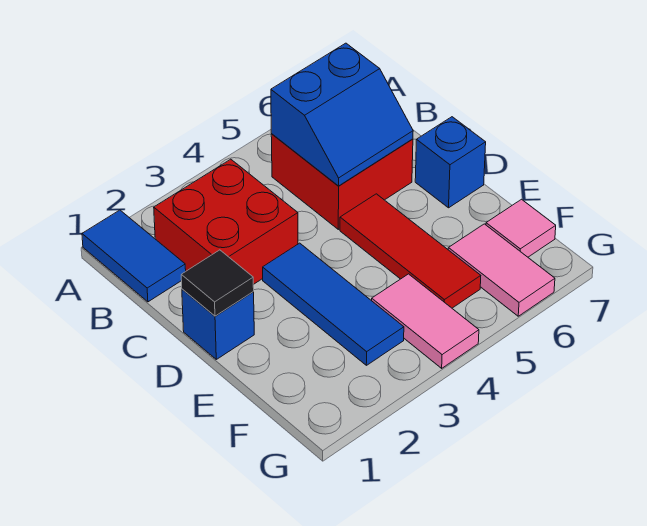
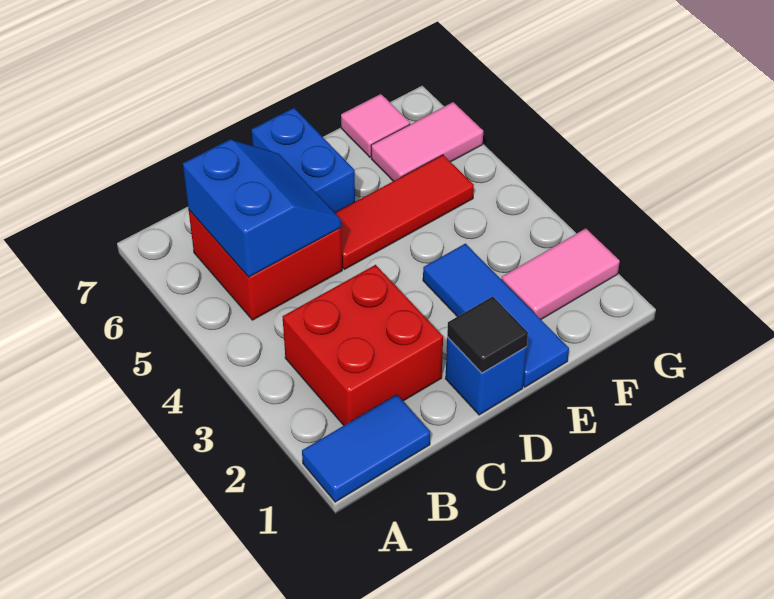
blue tile D3:F3 level 1 -> blue tile E1:E3 level 1
blue brick D7 level 1 -> blue brick D6:D7 level 1
pink tile F4:G4 level 1 -> pink tile F2:G2 level 1

